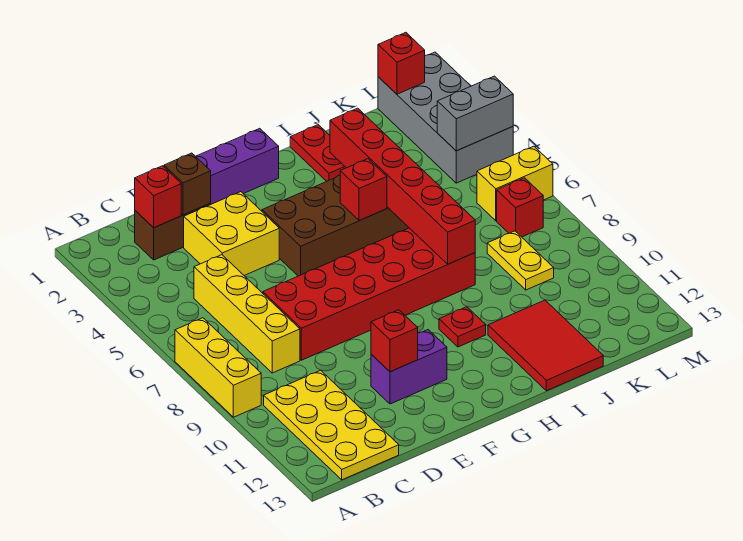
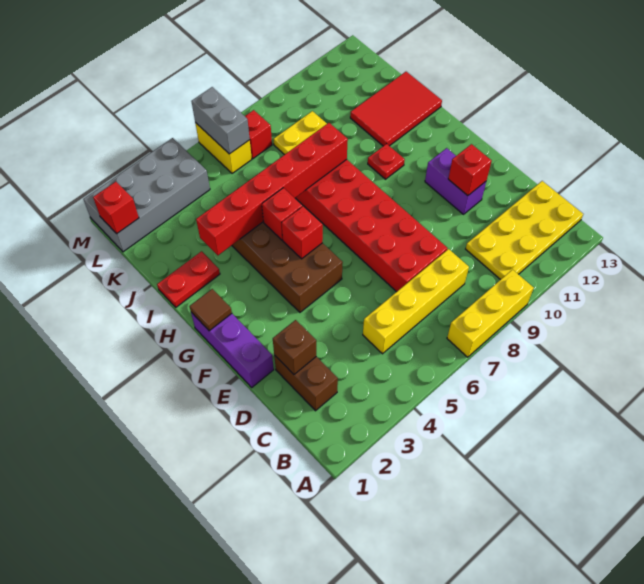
red brick C2 level 2 -> red brick G5 level 2
yellow brick D3:E4 level 1 -> none
none -> brown tile G1 level 2
grey brick L4:M4 level 2 -> grey brick L6:M6 level 2

